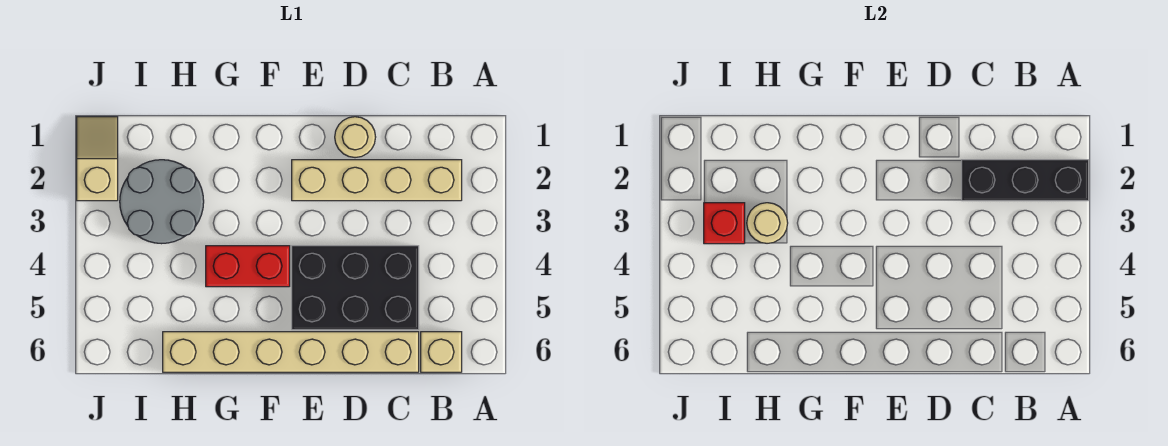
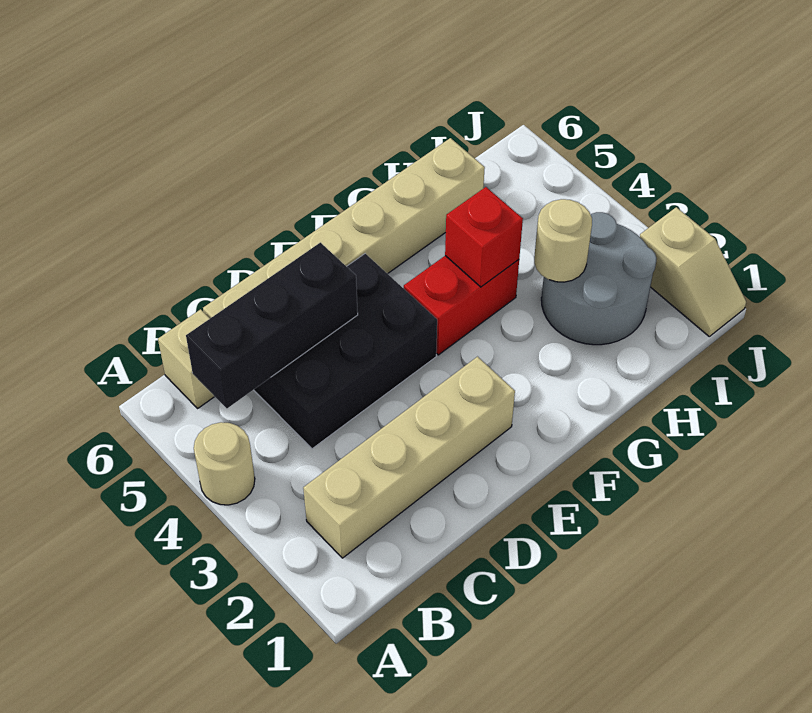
black brick A2:C2 level 2 -> black brick B5:D5 level 2
tan round brick D1 level 1 -> tan round brick A4 level 1
red brick I3 level 2 -> red brick G4 level 2

